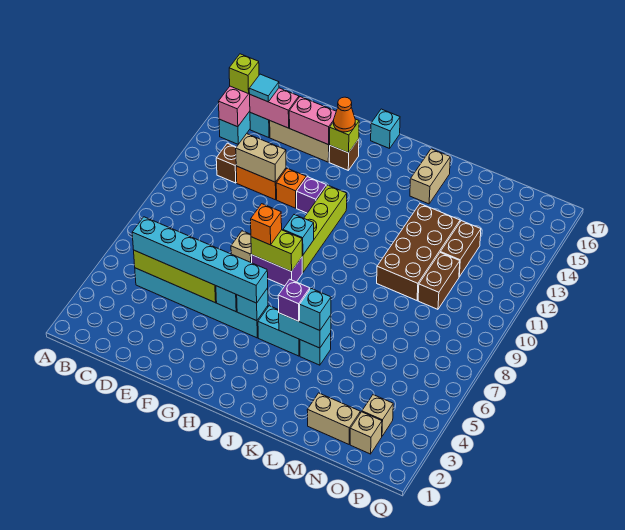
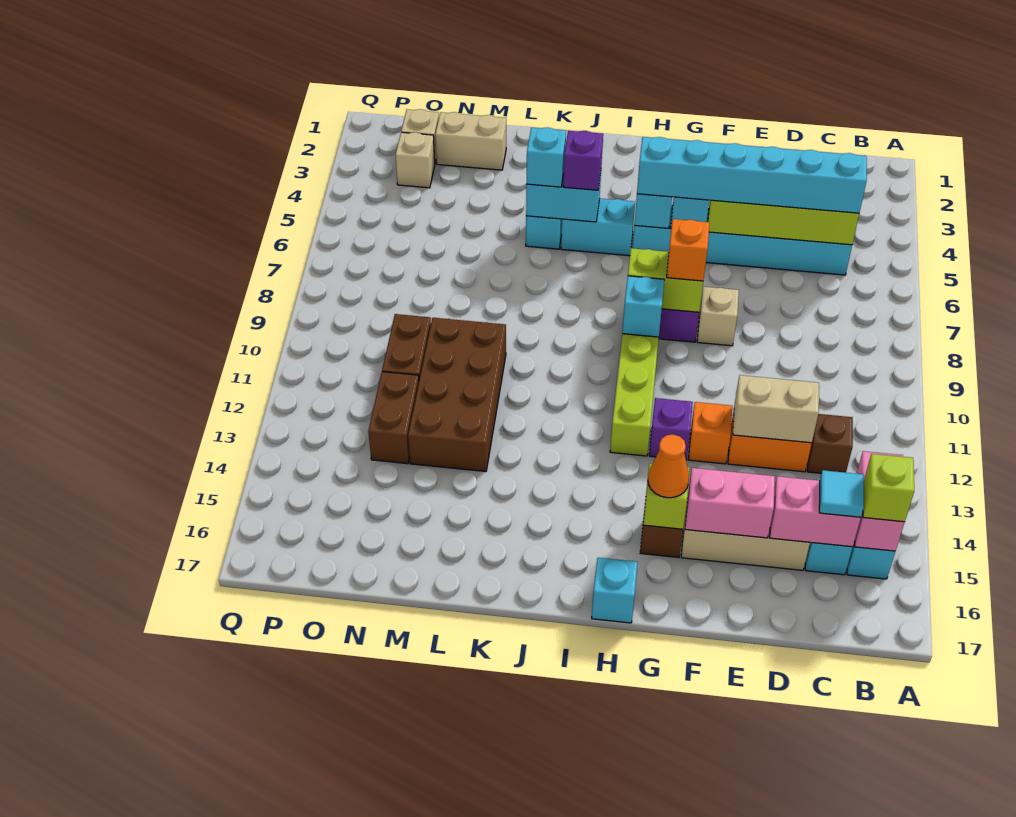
tan brick K15:K16 level 1 -> none

